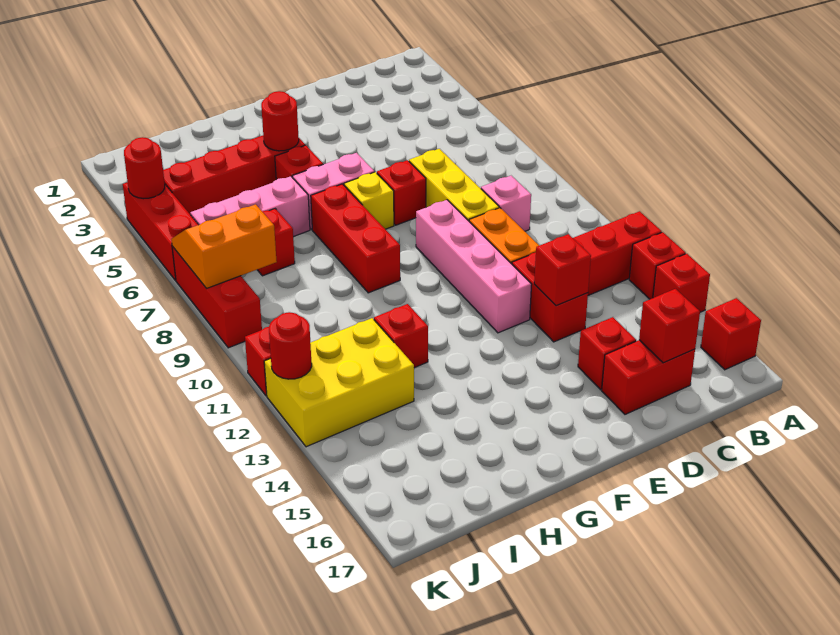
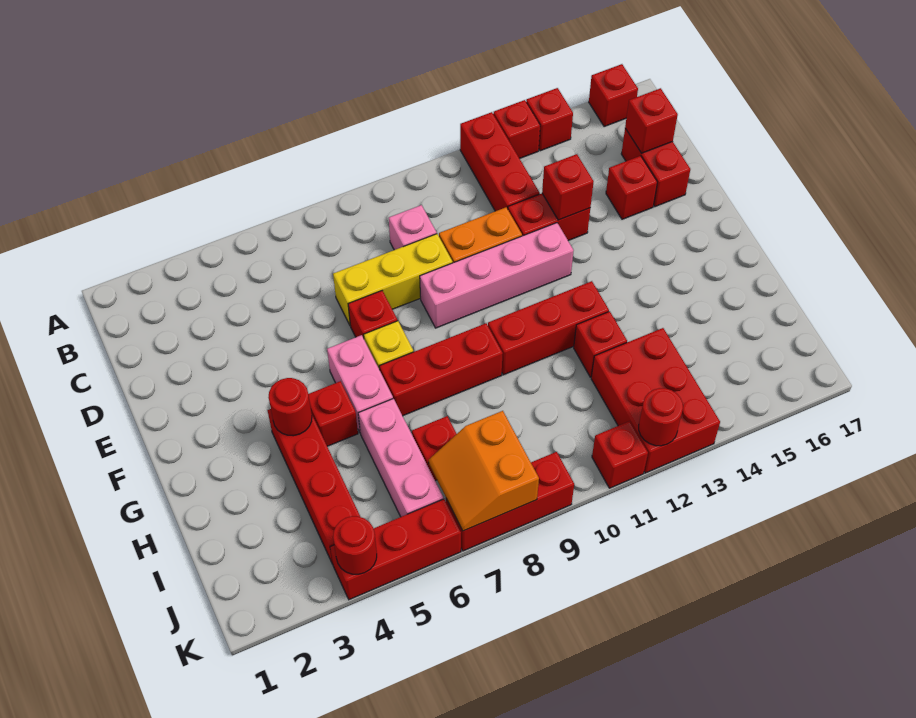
none -> red brick G10:G12 level 1
yellow brick I12:K13 level 1 -> red brick I12:K13 level 1

